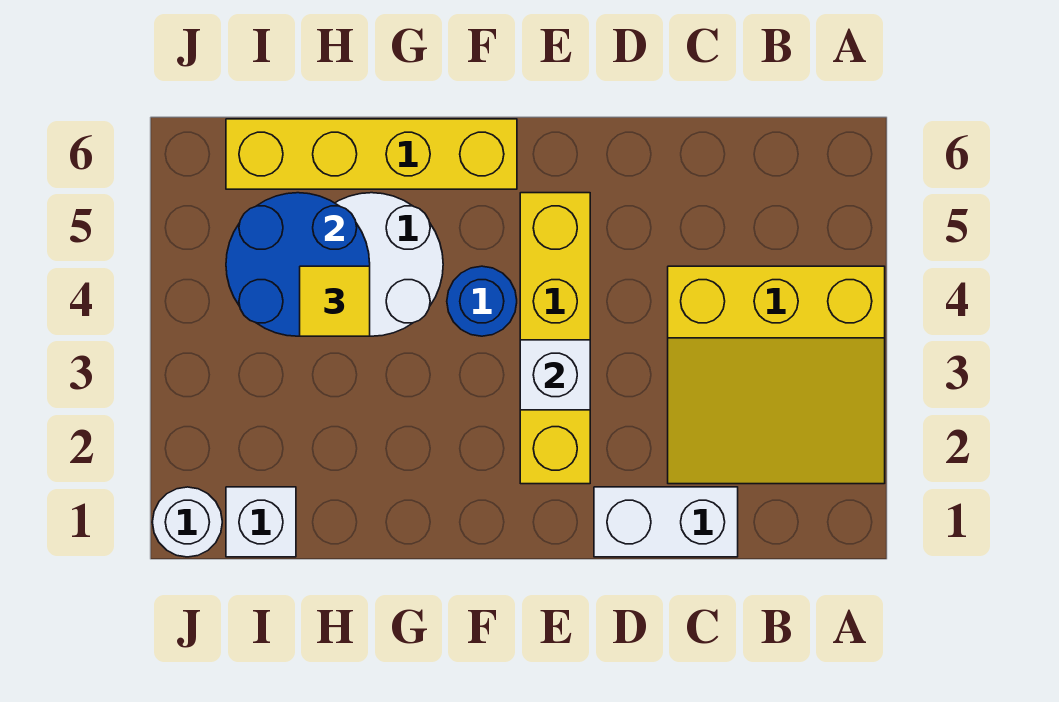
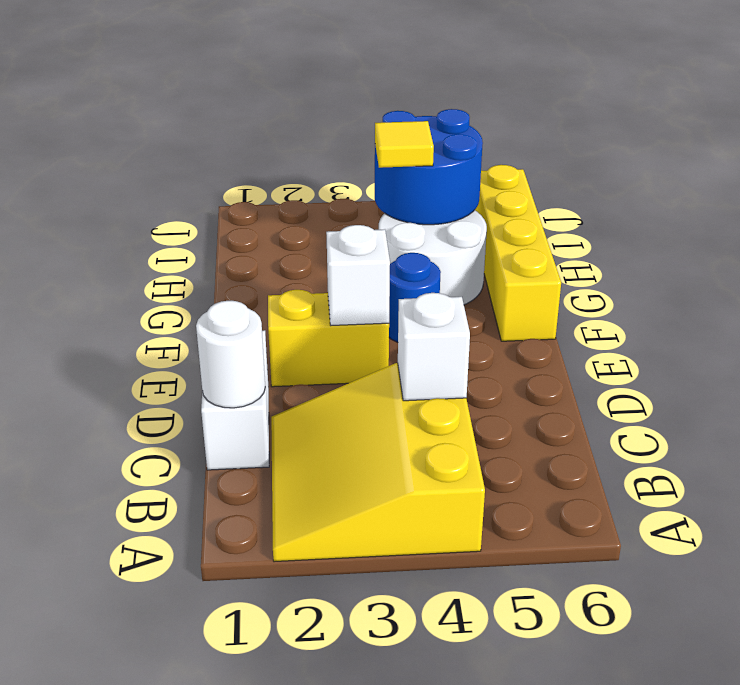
yellow brick E2:E5 level 1 -> yellow brick E2:E3 level 1
white brick I1 level 1 -> white brick C4 level 2
white round brick J1 level 1 -> white round brick C1 level 2

